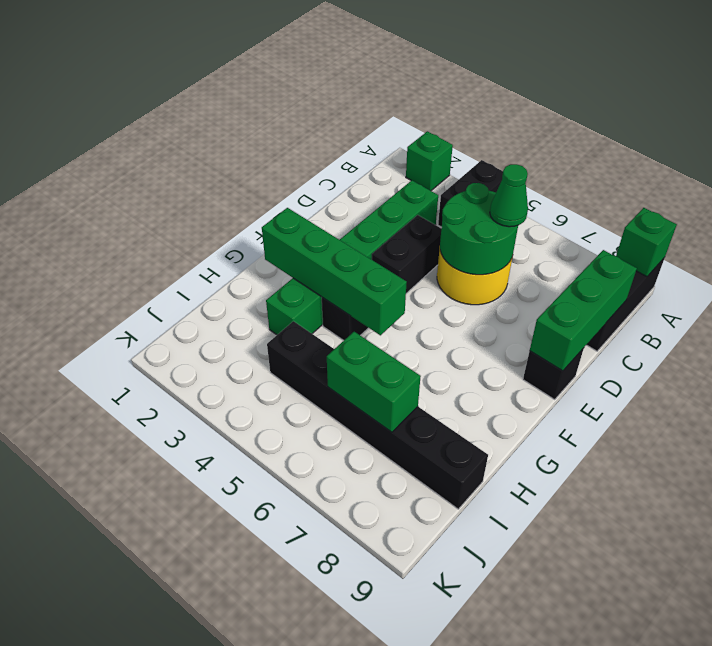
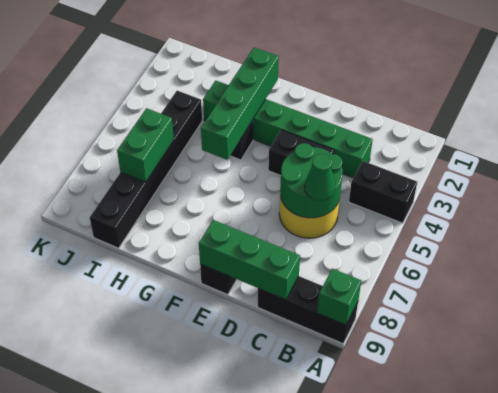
green brick A2 level 1 -> none

